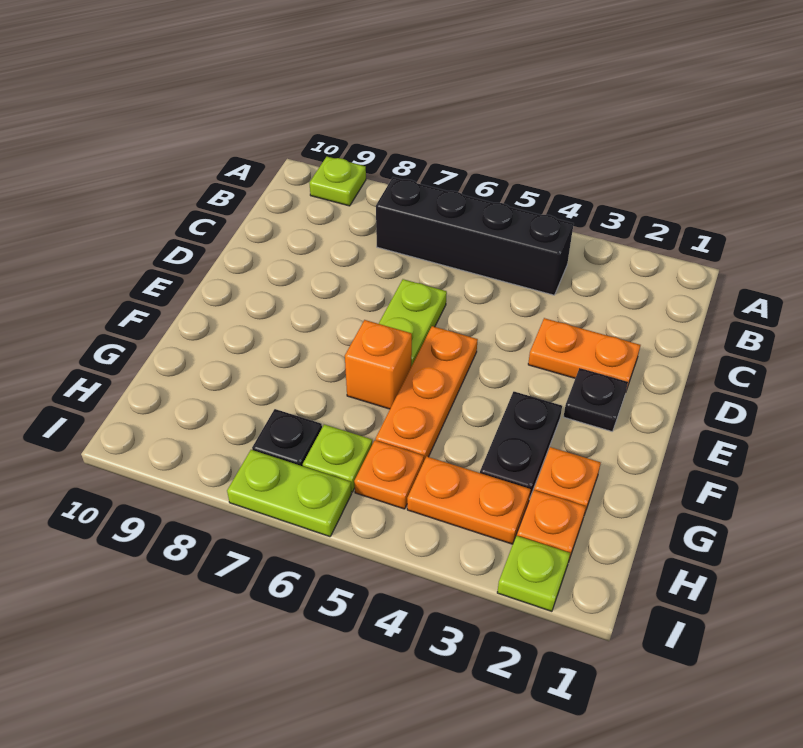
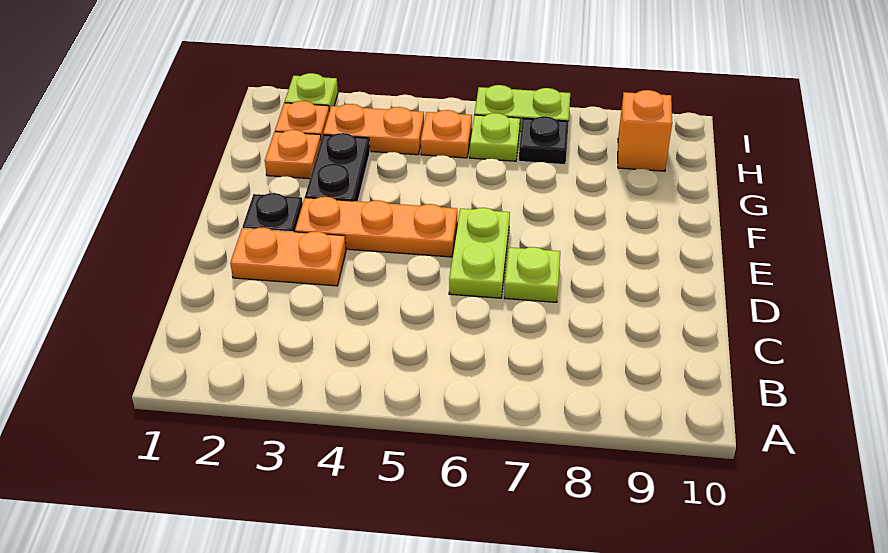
lime plate A9 level 1 -> lime plate D7 level 1
black brick B4:B7 level 1 -> none
orange plate E5:G5 level 1 -> orange plate E3:E5 level 1
orange brick F6 level 1 -> orange brick H9 level 1

